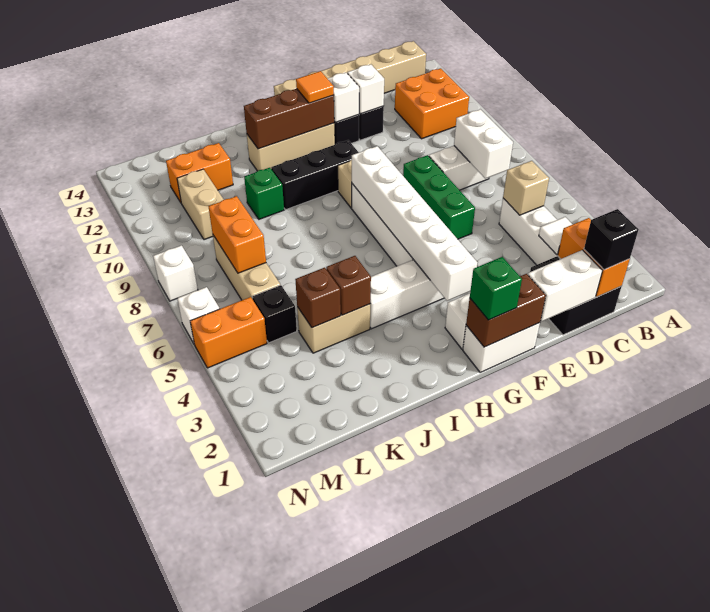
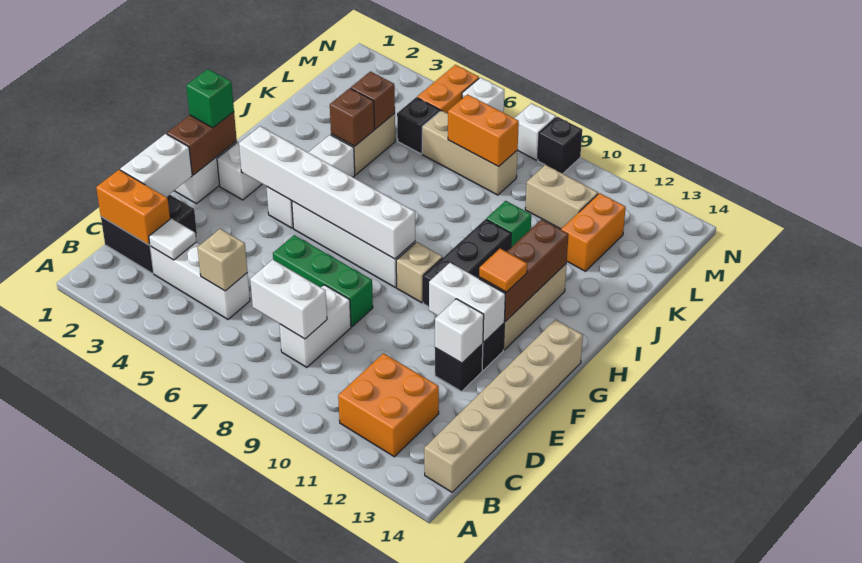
black brick C1 level 3 -> black brick N9 level 1
white brick F12 level 2 -> white brick F11:F12 level 2

